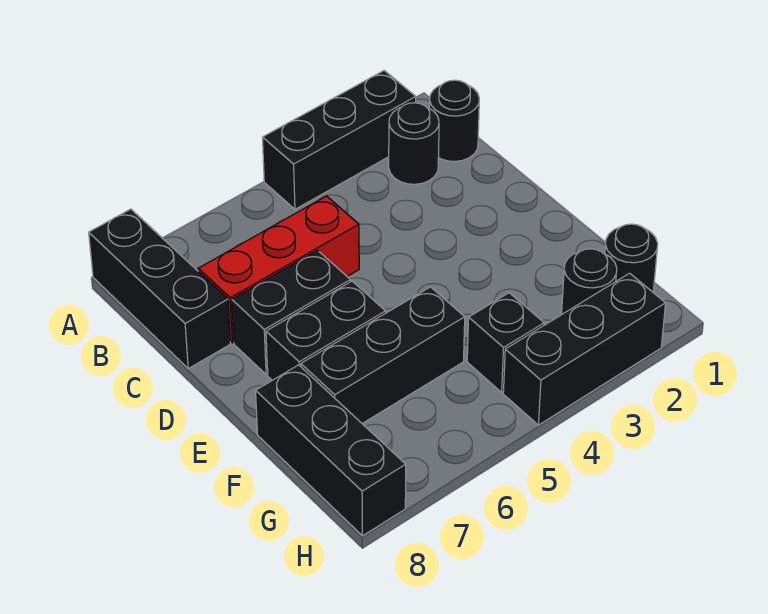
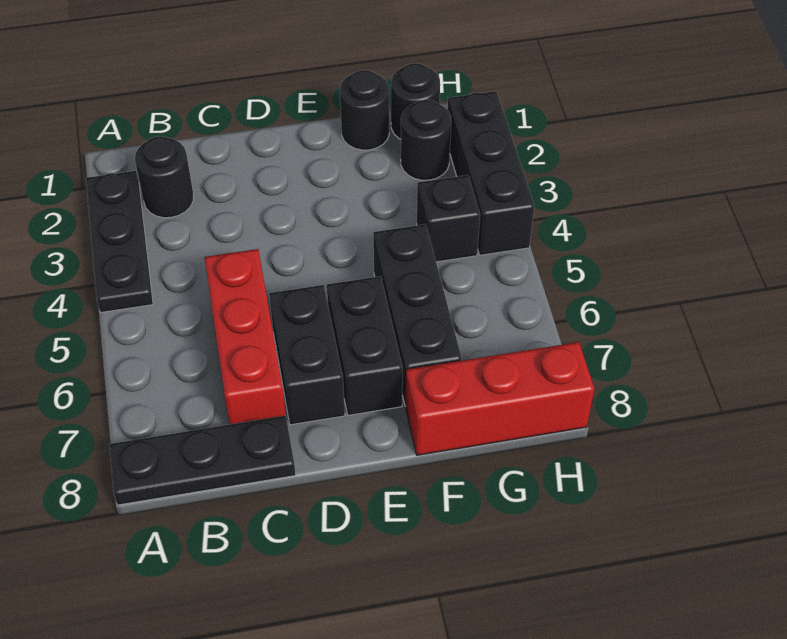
black brick A2:A4 level 1 -> black plate A2:A4 level 1
black brick A8:C8 level 1 -> black plate A8:C8 level 1
black round brick B1 level 1 -> black round brick F1 level 1
black brick F8:H8 level 1 -> red brick F8:H8 level 1

